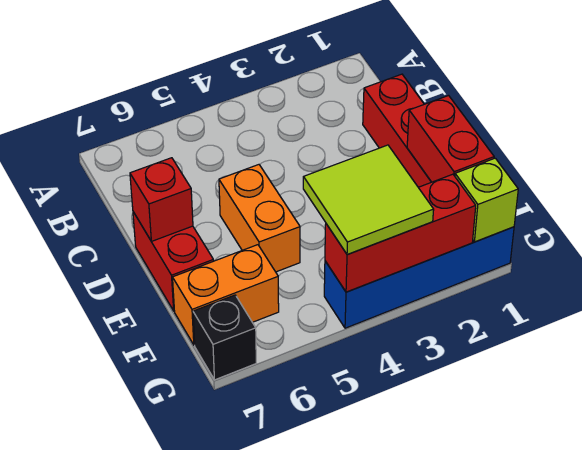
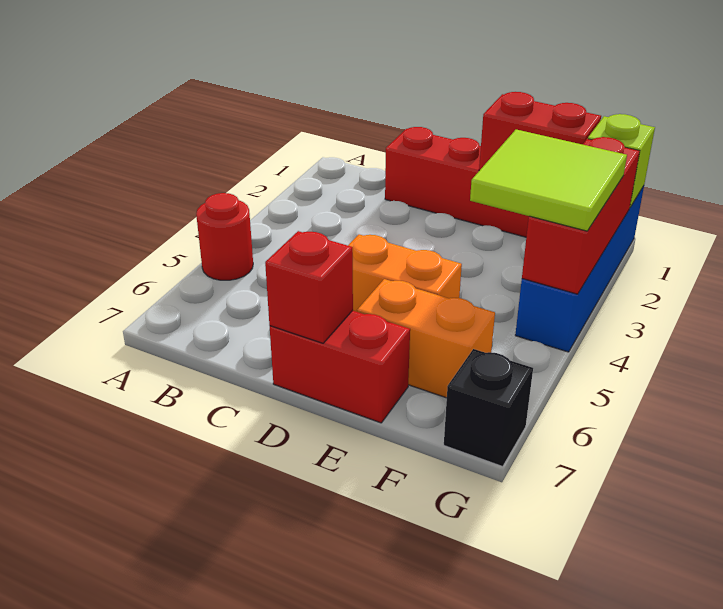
none -> red round brick A5 level 1
orange brick F6:F7 level 1 -> orange brick E6:F6 level 1

